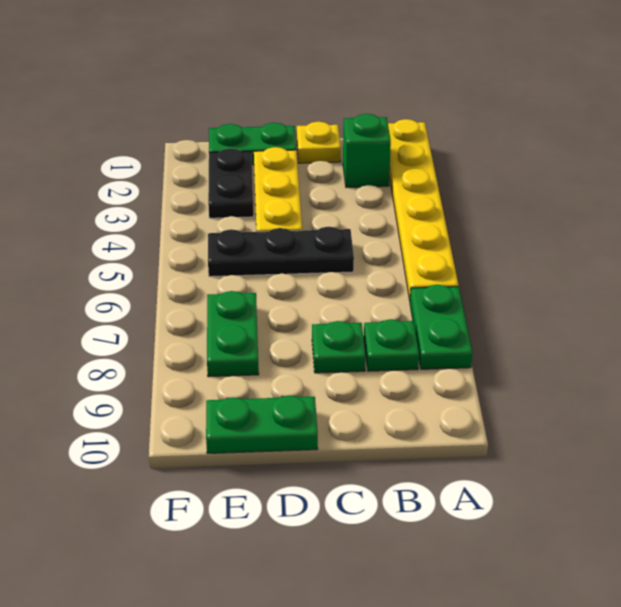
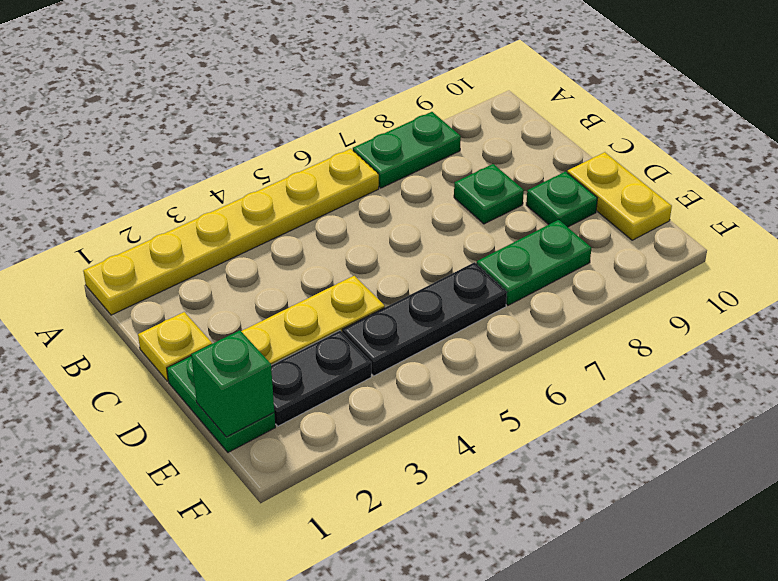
green brick B2 level 1 -> green brick E1 level 2
green plate B8 level 1 -> green plate D9 level 1
black plate C5:E5 level 1 -> black plate E4:E6 level 1
green plate D10:E10 level 1 -> yellow plate D10:E10 level 1

